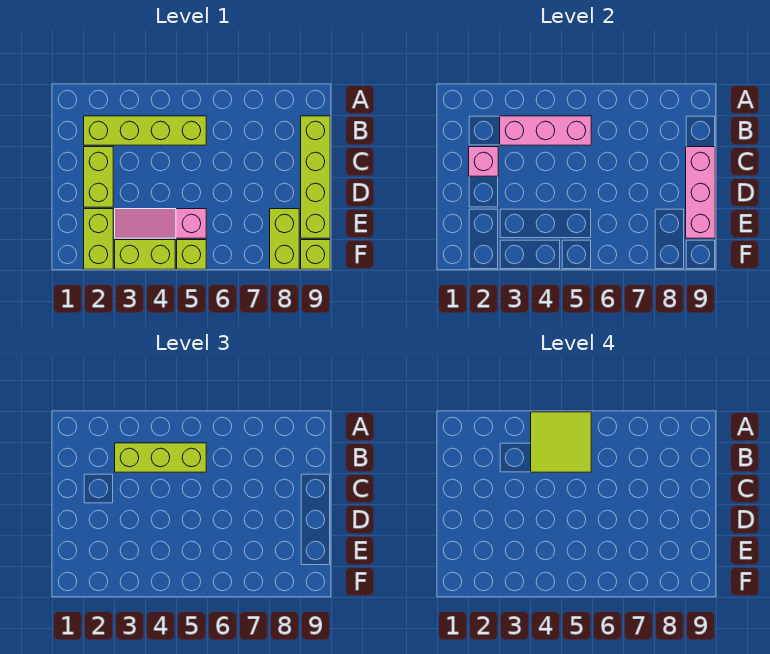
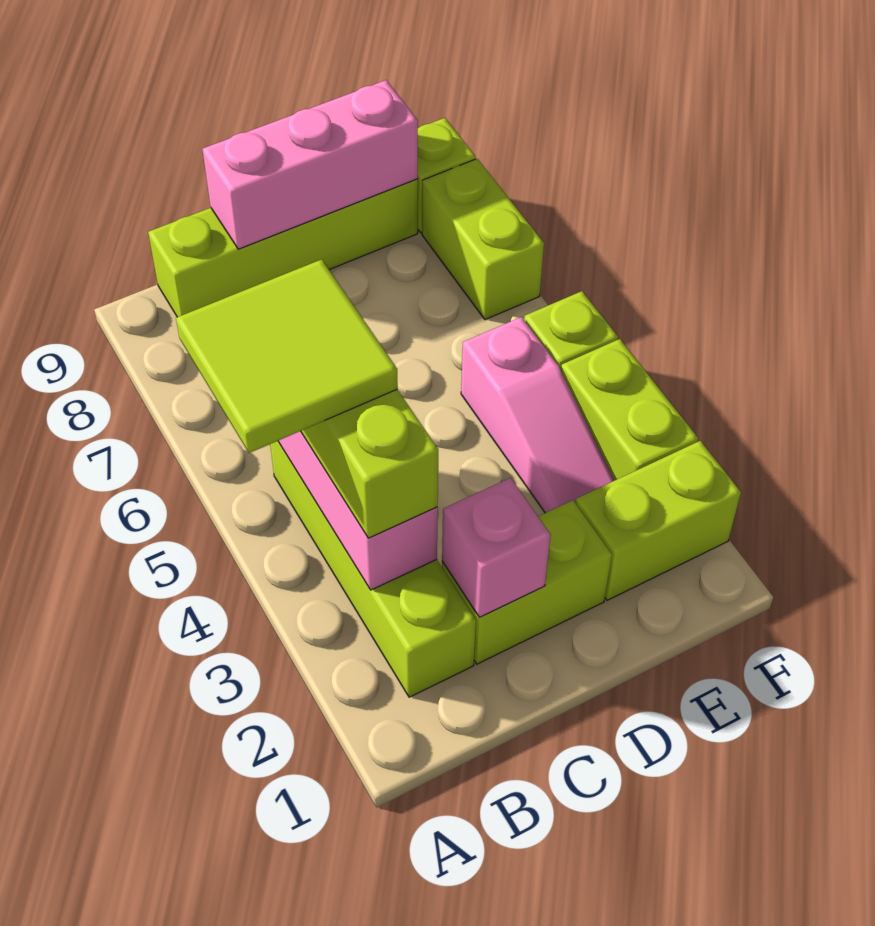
lime brick E8:F8 level 1 -> lime brick F7:F8 level 1

